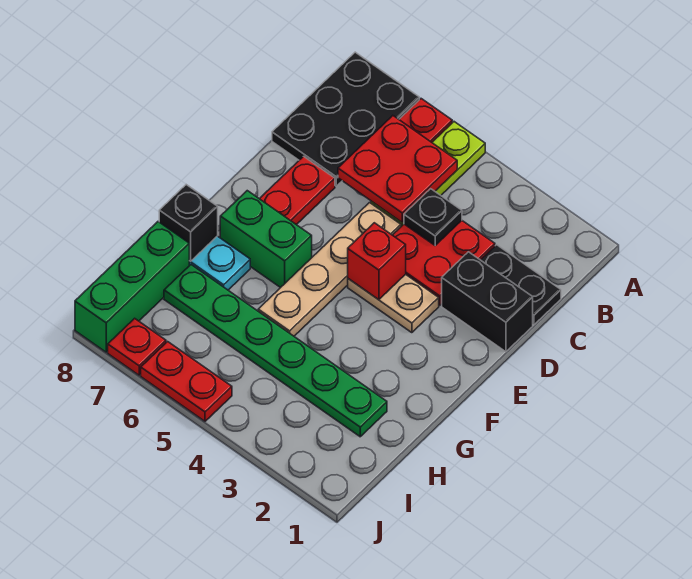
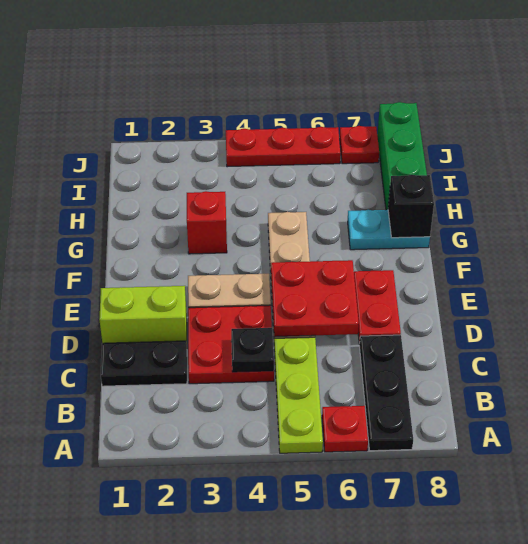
black plate A7:C8 level 1 -> black plate A7:C7 level 1
red plate B5:C6 level 2 -> red plate D5:E6 level 2
black brick D1:D2 level 1 -> lime brick D1:D2 level 1
red brick E4 level 2 -> red brick G3 level 1
green brick F6:F7 level 1 -> none
green plate H2:H7 level 1 -> none
red plate J5:J6 level 1 -> red plate J4:J6 level 1

